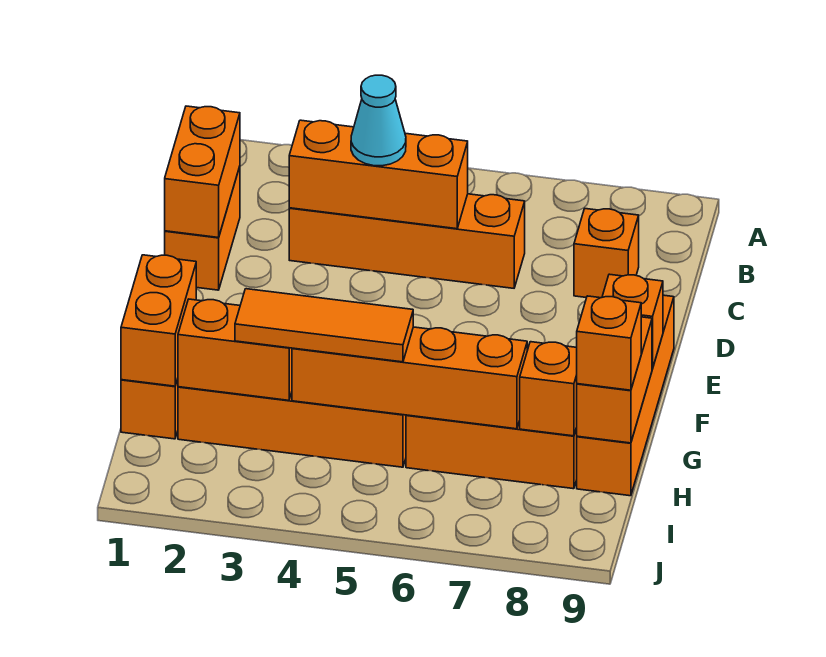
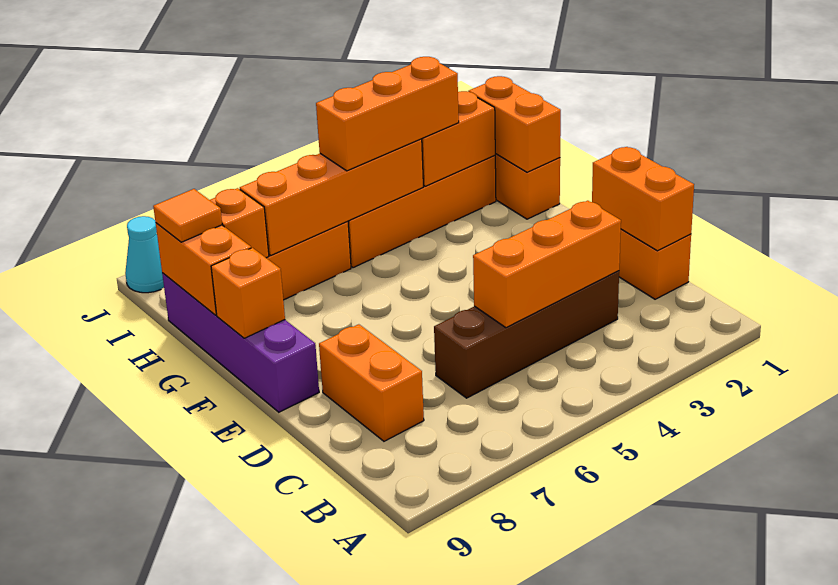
orange brick C3:C6 level 1 -> brown brick C3:C6 level 1
cyan cone C4 level 3 -> cyan cone J9 level 1
orange brick C8 level 1 -> orange brick C8:D8 level 1
orange brick E9:H9 level 1 -> purple brick E9:H9 level 1
orange tile H3:H5 level 3 -> orange brick H3:H5 level 3
orange brick H9 level 3 -> orange tile H9 level 3

